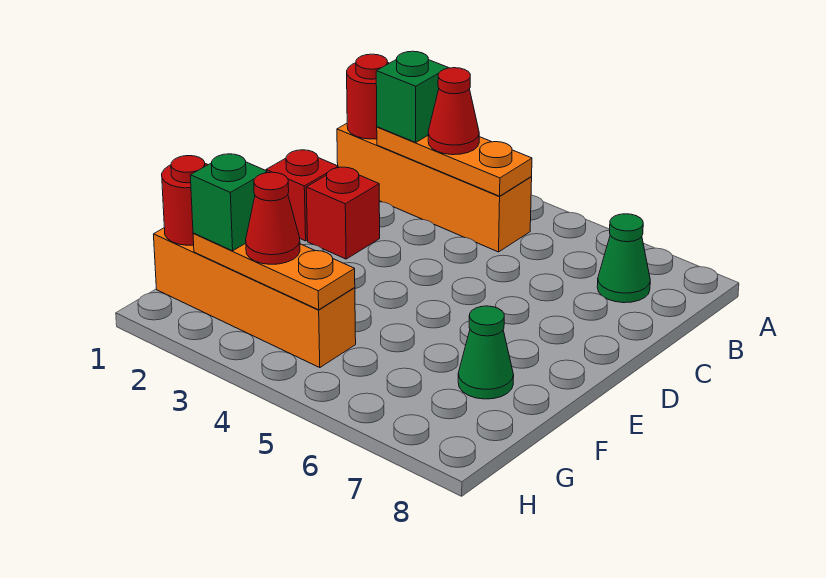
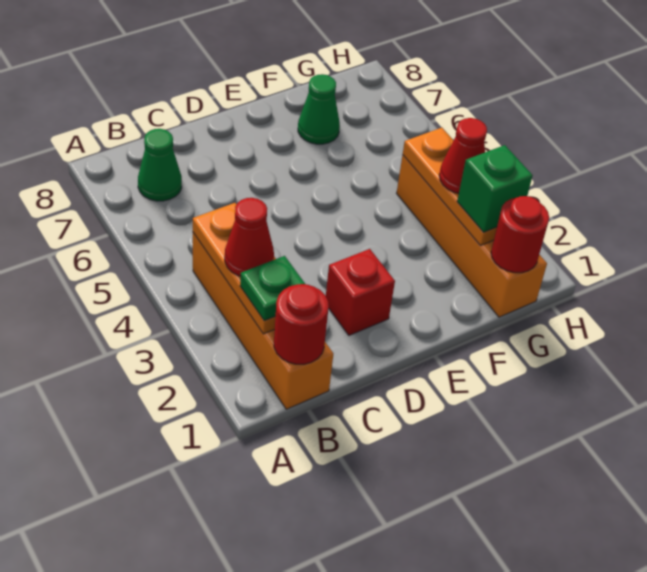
green brick B2 level 3 -> green plate B2 level 3
red brick D1 level 1 -> none

